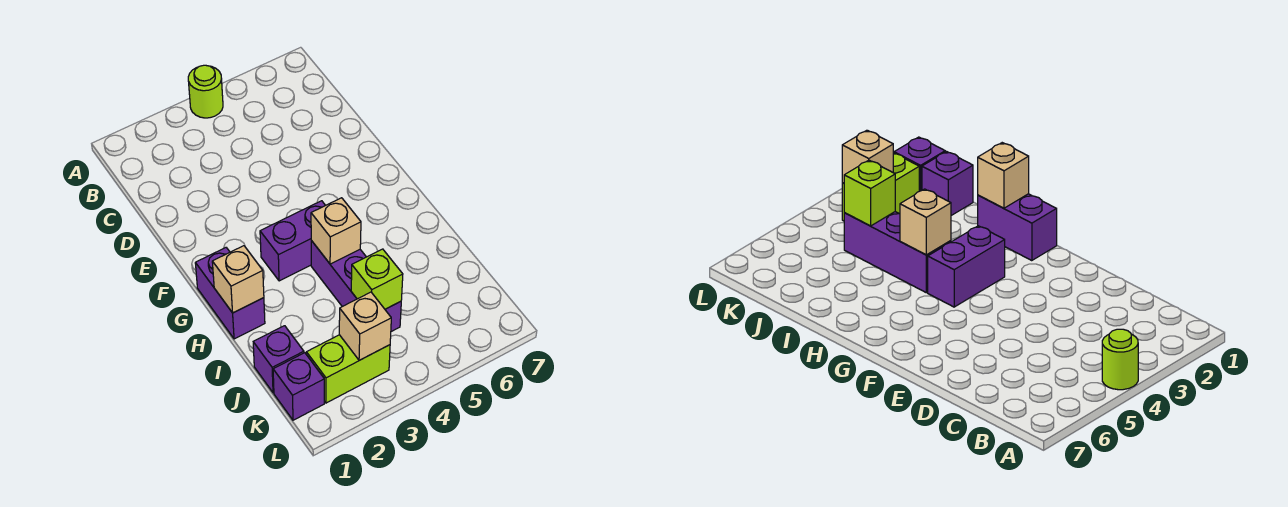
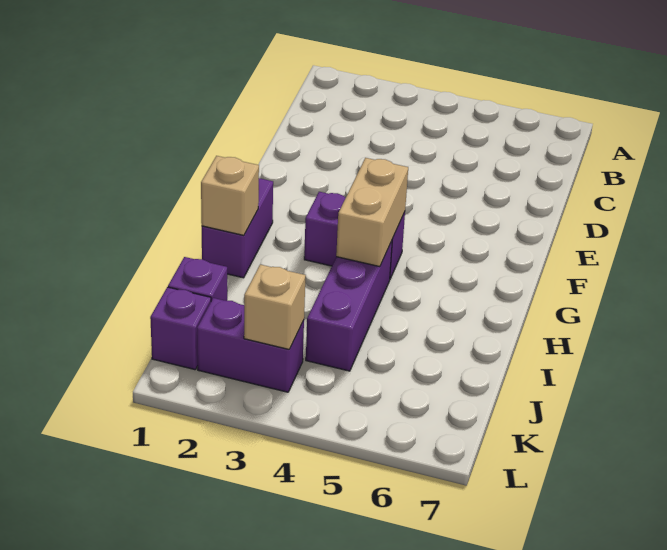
lime round brick A4 level 1 -> none
tan brick H4 level 2 -> tan brick G4:H4 level 2
lime brick J4 level 2 -> none
lime brick K2:K3 level 1 -> purple brick K2:K3 level 1

